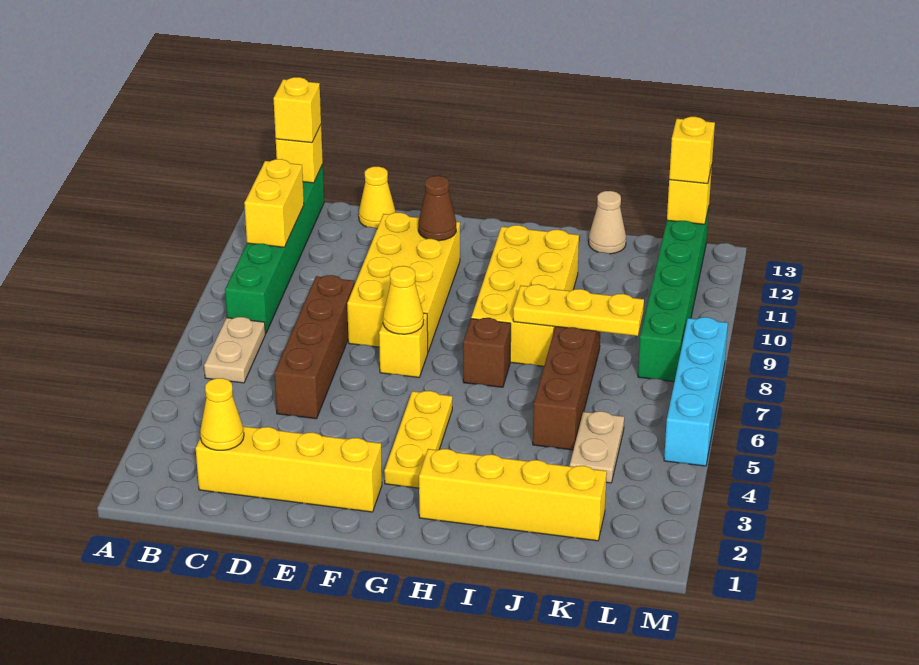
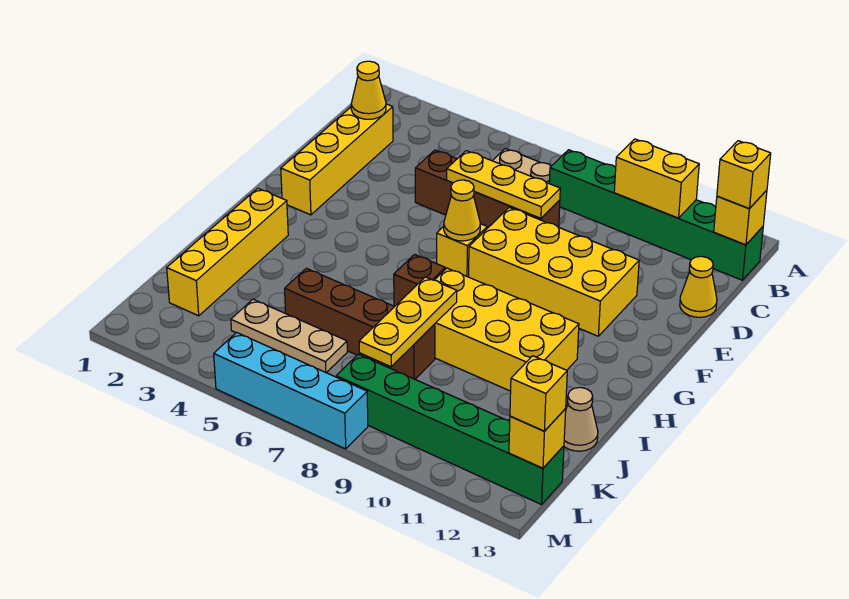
brown cone F11 level 2 -> none
yellow plate G3:G5 level 1 -> yellow plate D6:D8 level 2
tan plate K4:K5 level 1 -> tan plate K4:K6 level 1

